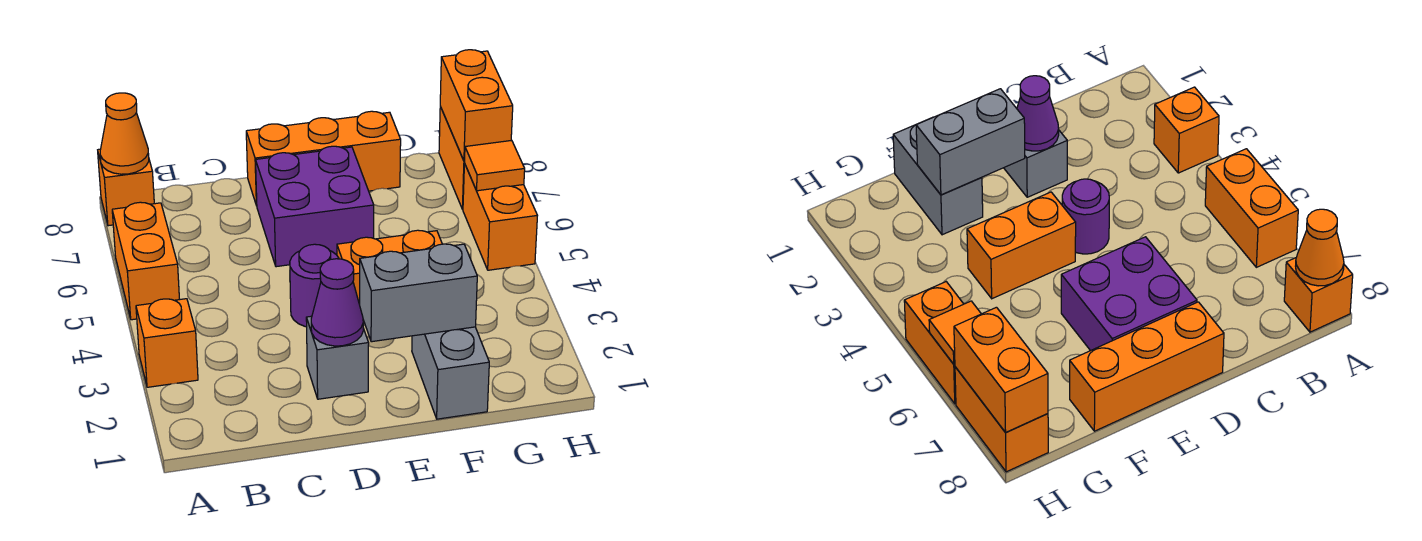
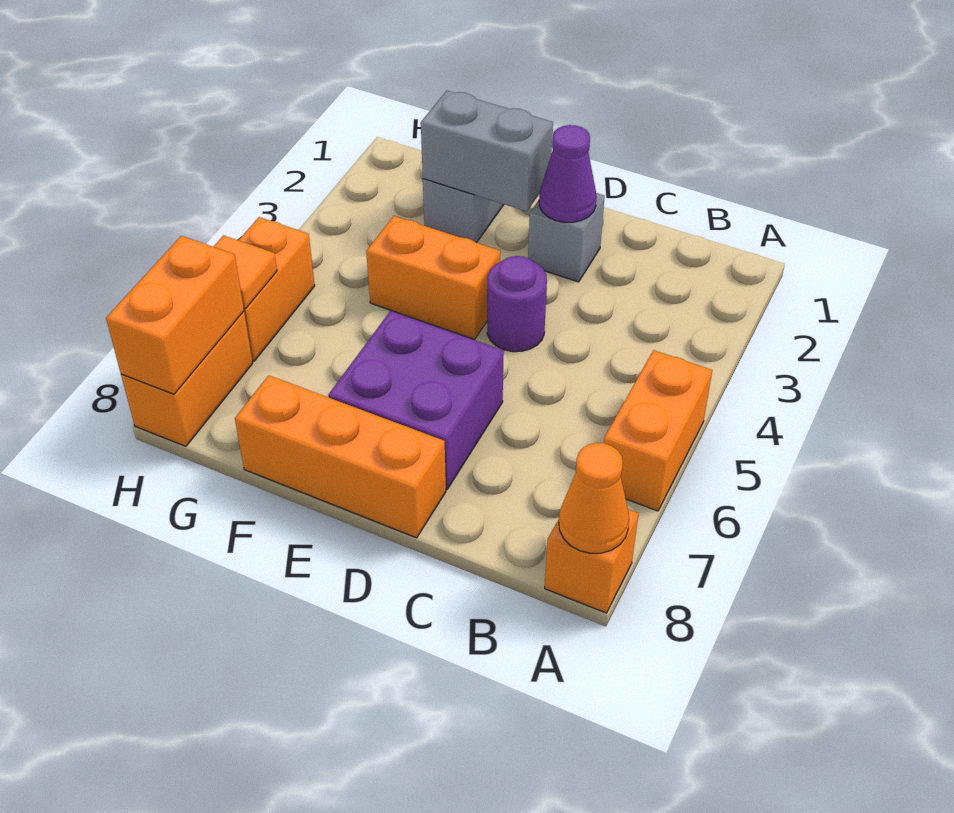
orange brick A3 level 1 -> none

